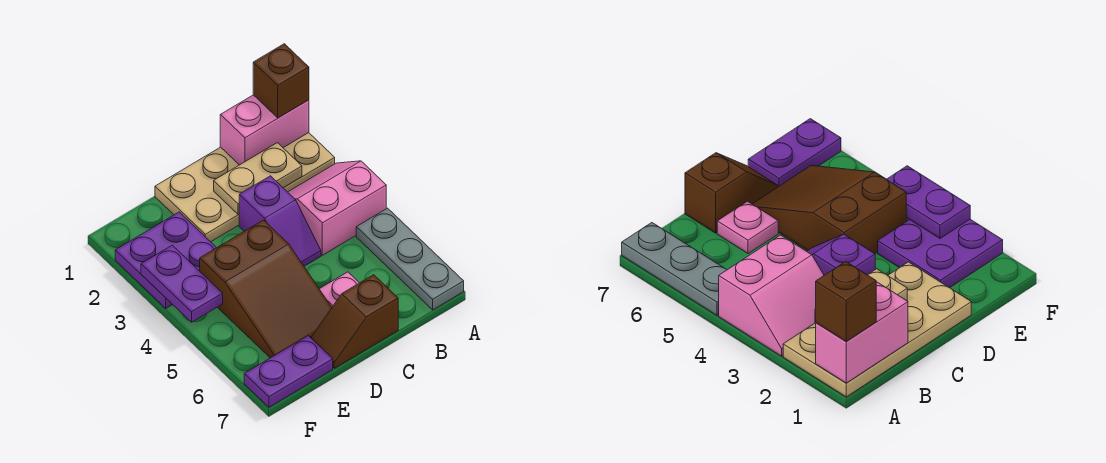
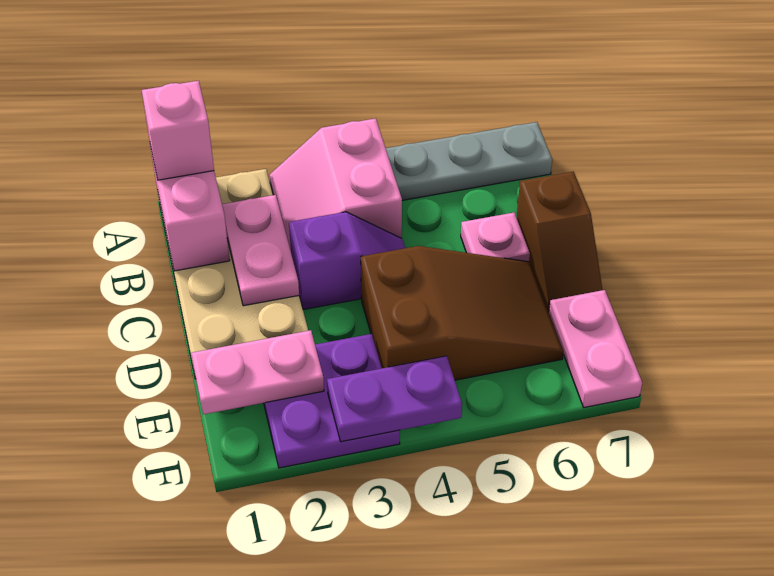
brown brick A1 level 3 -> pink brick A1 level 3
tan plate B2:C2 level 2 -> pink plate B2:C2 level 2
none -> pink plate E1:E2 level 2
purple plate E7:F7 level 1 -> pink plate E7:F7 level 1

